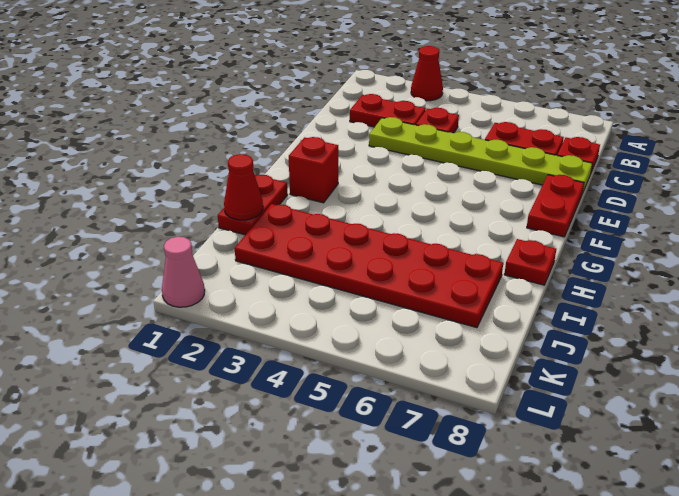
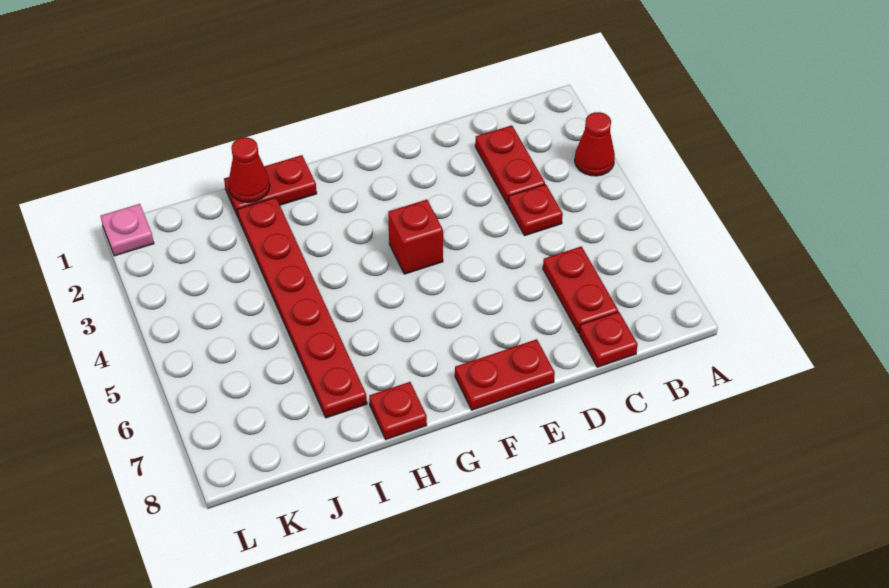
lime plate D3:D8 level 1 -> none
red brick G2 level 1 -> red brick F4 level 1
red plate I2:J7 level 1 -> red plate I2:I7 level 1
pink cone L1 level 1 -> pink plate L1 level 1

